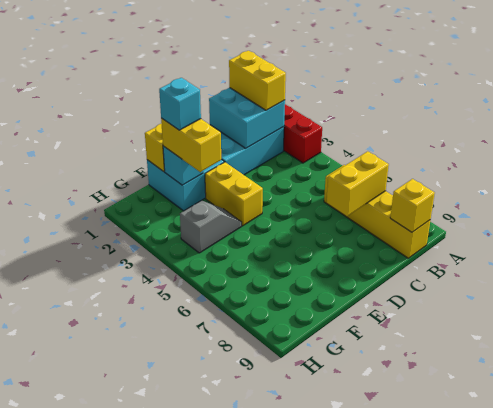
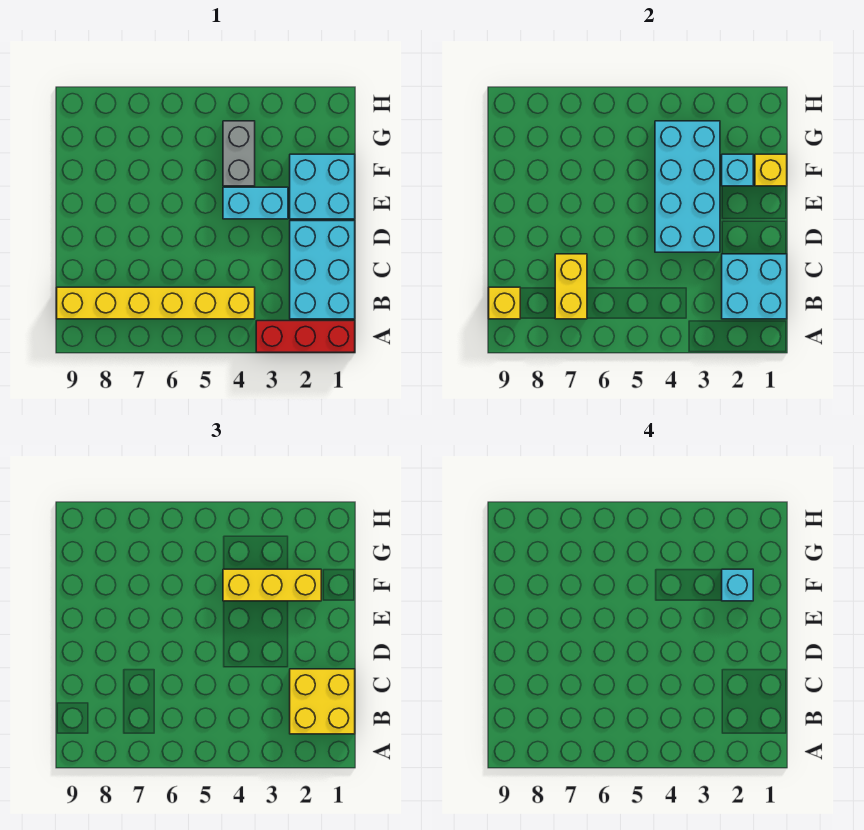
yellow brick B1:B2 level 3 -> yellow brick B1:C2 level 3
yellow brick B6:B9 level 1 -> yellow brick B4:B9 level 1
none -> cyan brick D3:G4 level 2
yellow brick E3:E4 level 1 -> cyan brick E3:E4 level 1
yellow brick F2:F3 level 3 -> yellow brick F2:F4 level 3
grey slope F4:G4 level 1 top G -> grey brick F4:G4 level 1

